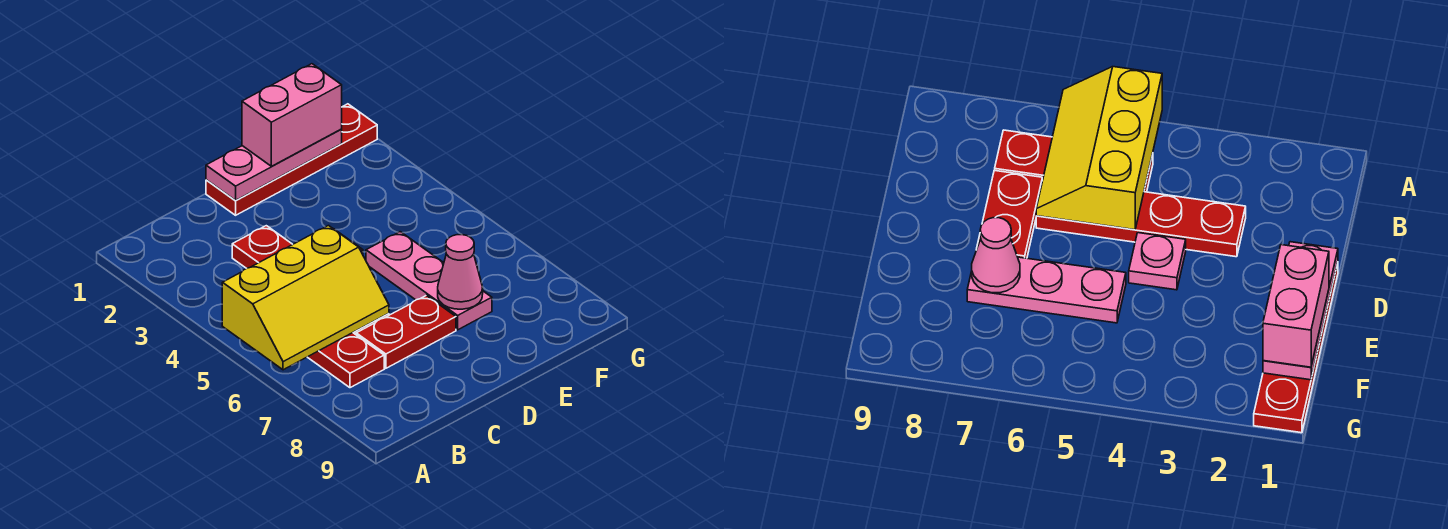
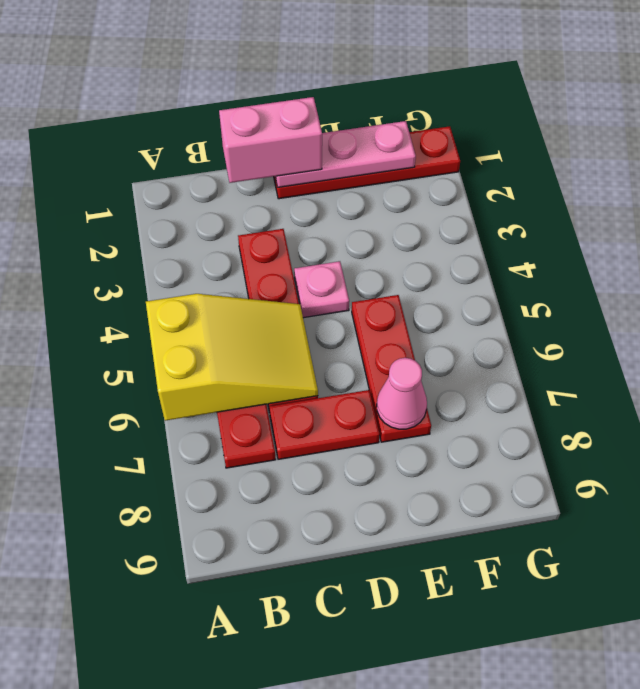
yellow slope A5:C6 level 2 top 5 -> yellow slope A5:C6 level 2 top A
pink brick E1:F1 level 3 -> pink brick C1:D1 level 3
pink plate E5:E7 level 1 -> red plate E5:E7 level 1

